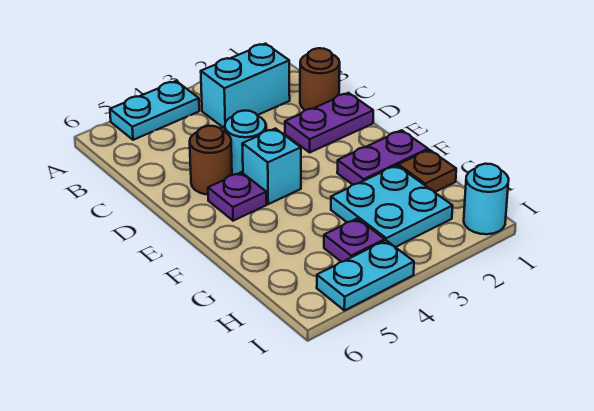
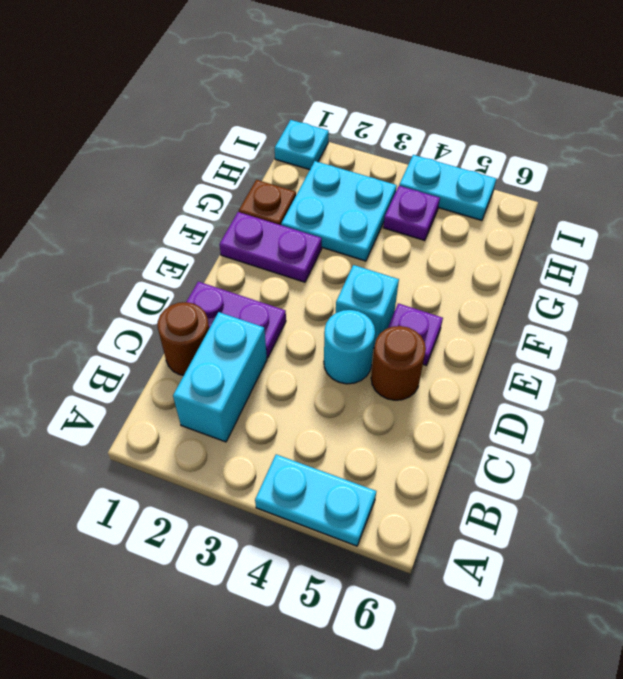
cyan brick B2:B3 level 1 -> cyan brick B2:C2 level 1
cyan round brick I1 level 1 -> cyan plate I1 level 1

